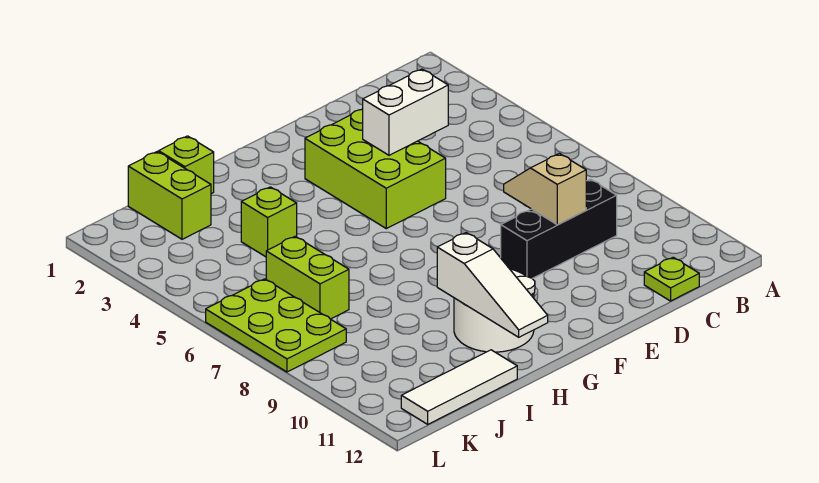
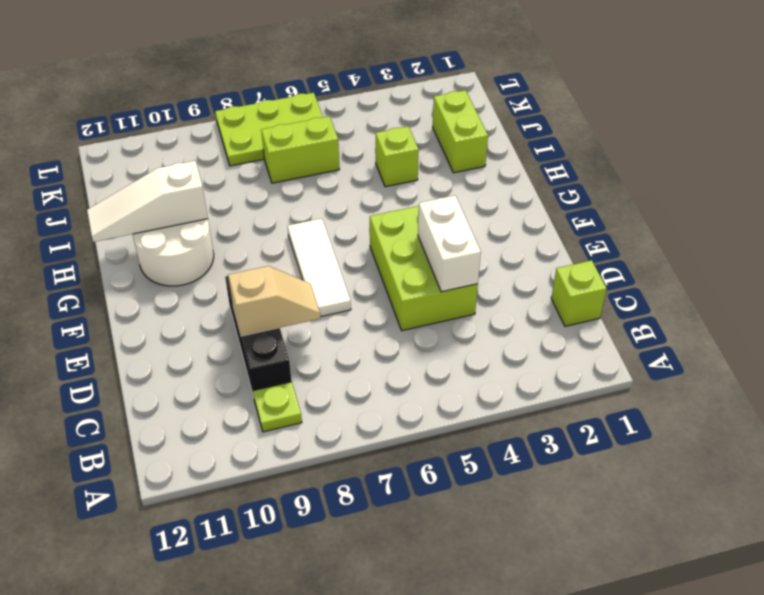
lime plate C12 level 1 -> lime plate B9 level 1
lime brick E3:F5 level 1 -> lime brick D4:F5 level 1
lime brick I1 level 1 -> lime brick C1 level 1
white tile I12:K12 level 1 -> white tile E7:G7 level 1
lime brick J1:J2 level 1 -> lime brick I2:J2 level 1

